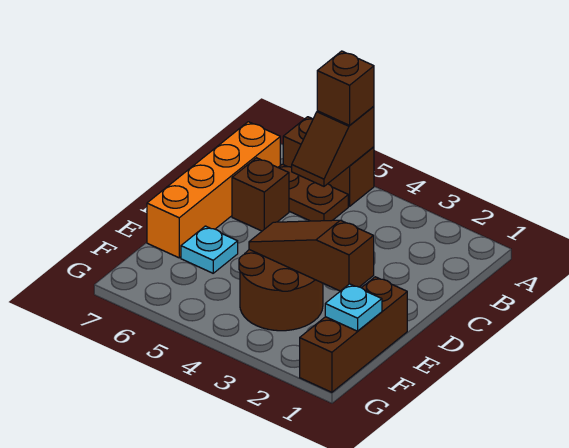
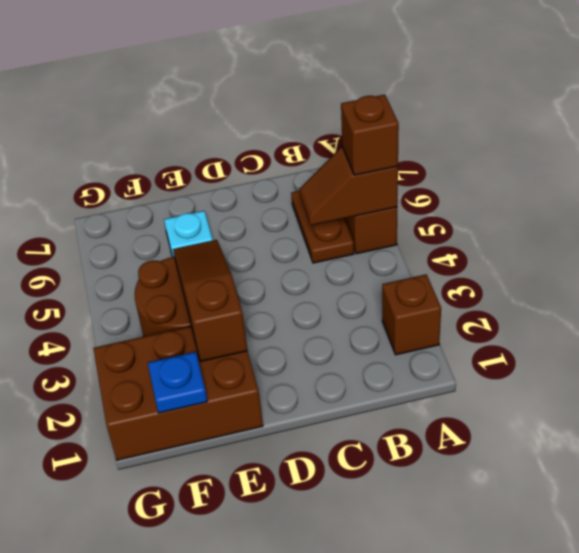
orange brick B7:E7 level 1 -> none
brown brick C6 level 1 -> brown brick A2 level 1
brown brick E1:G1 level 1 -> brown brick E1:G2 level 1
cyan plate F1 level 2 -> blue plate F1 level 2

